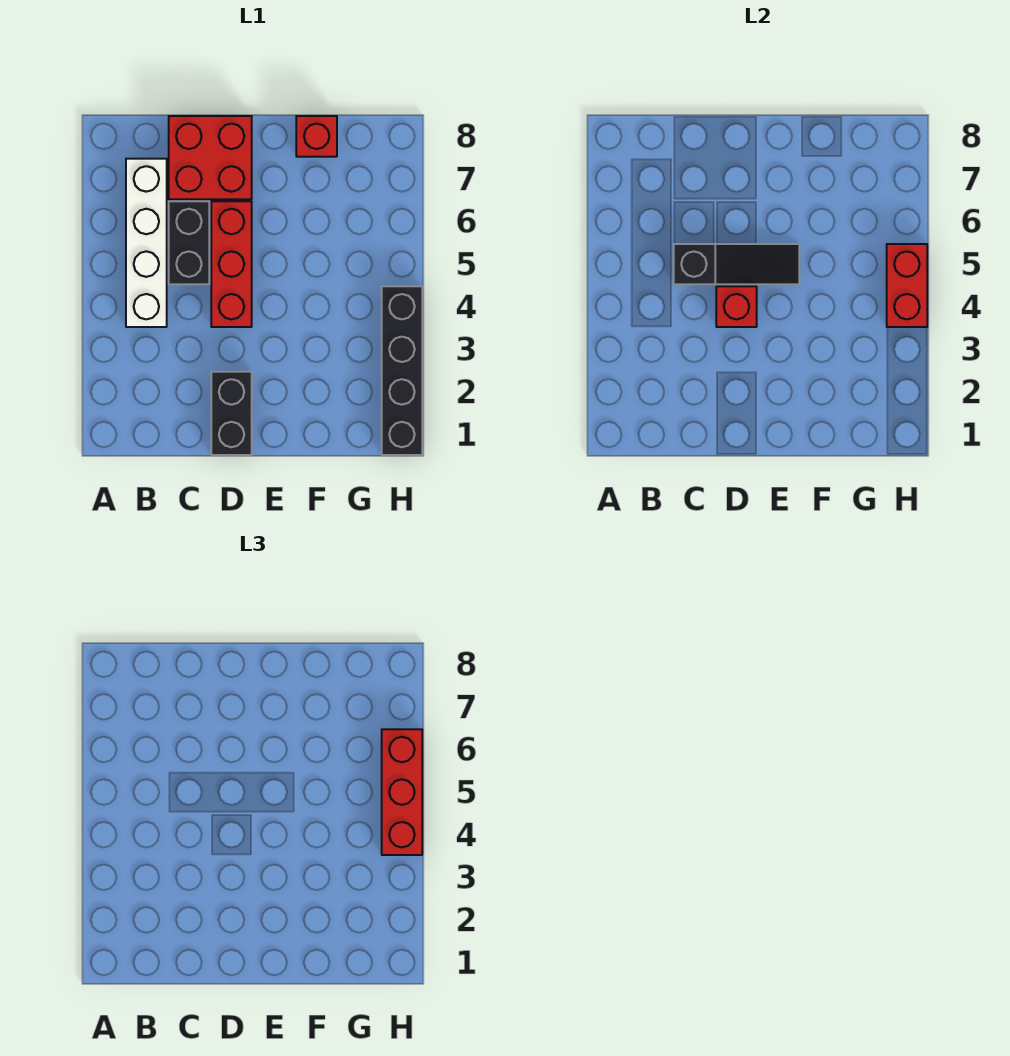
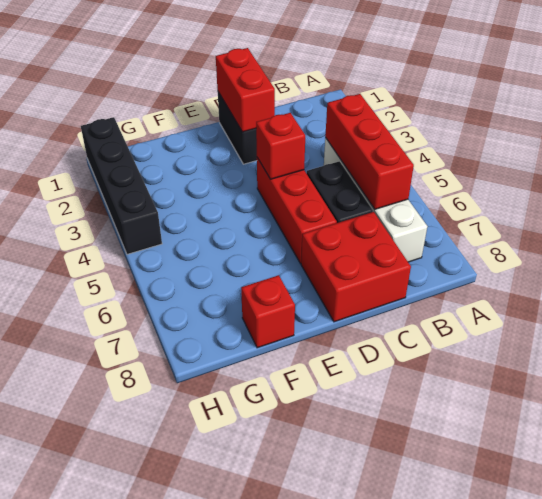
black slope C5:E5 level 2 top C -> none
red brick H4:H5 level 2 -> red brick D1:D2 level 2
red brick H4:H6 level 3 -> red brick B4:B6 level 2

